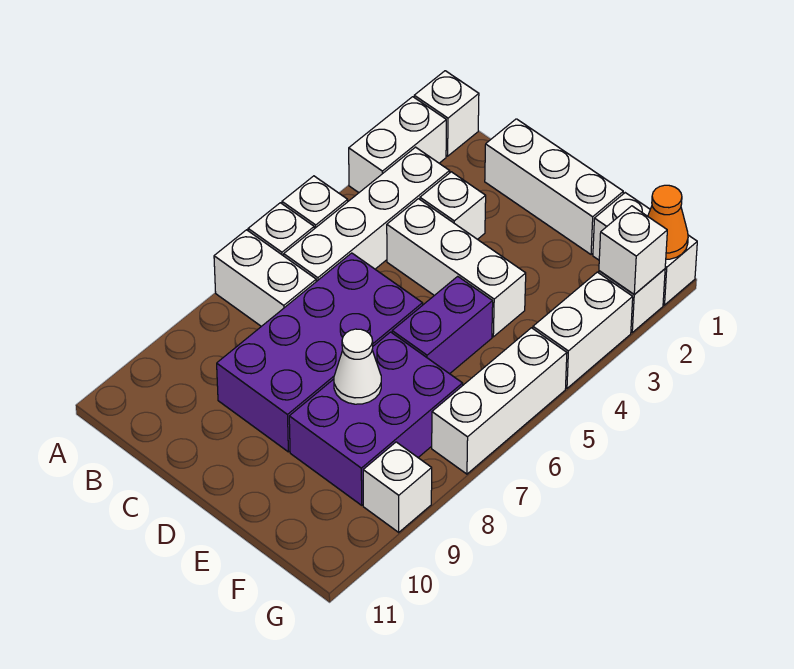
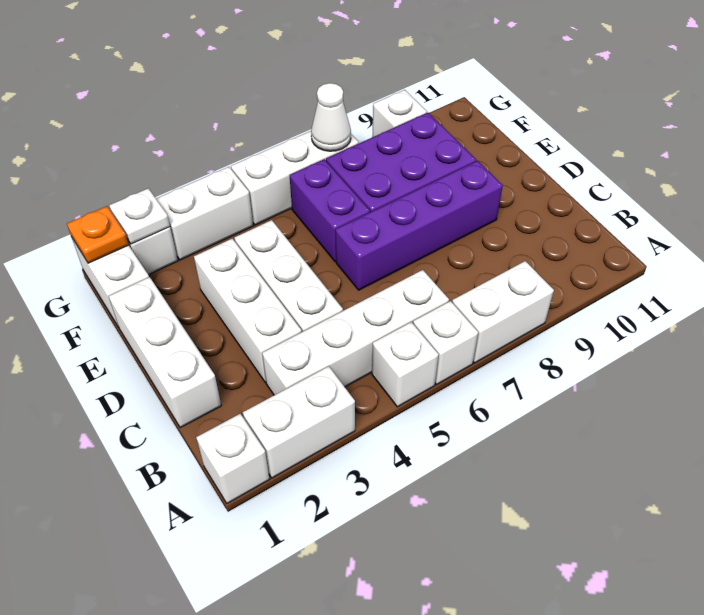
white brick A7:B7 level 1 -> white brick A7:A8 level 1
white brick C3 level 1 -> white brick C3:E3 level 1
purple brick C6:D9 level 1 -> purple brick D6:D9 level 1
purple brick E5:E6 level 1 -> purple brick E6:F6 level 1
white cone E8 level 2 -> white cone G7 level 2
orange cone G1 level 2 -> orange plate G1 level 2
white brick G2 level 2 -> white plate G2 level 2

